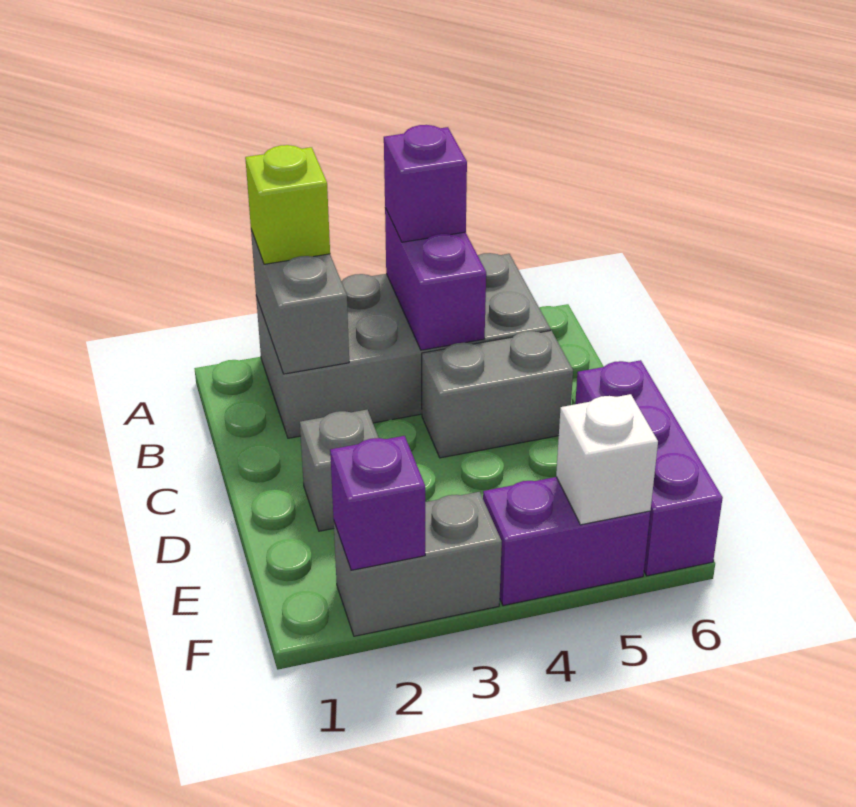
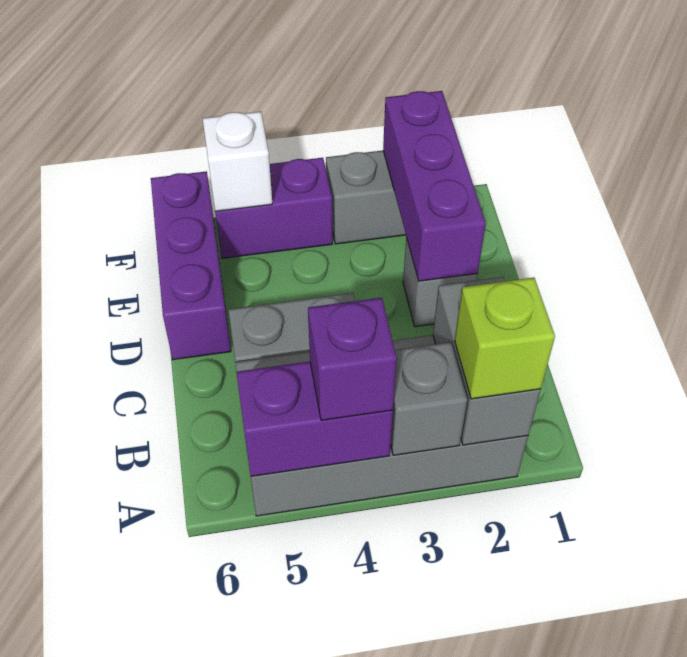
none -> grey brick A3 level 2
purple brick A4:B4 level 2 -> purple brick A4:A5 level 2
purple brick F2 level 2 -> purple brick D2:F2 level 2

